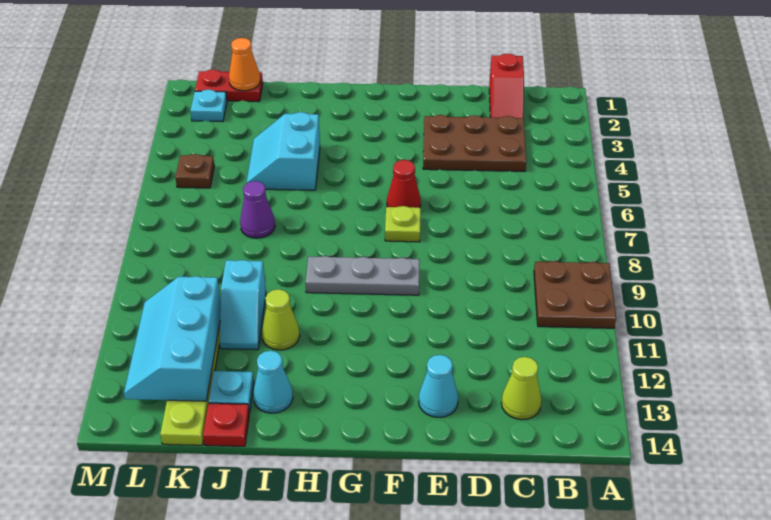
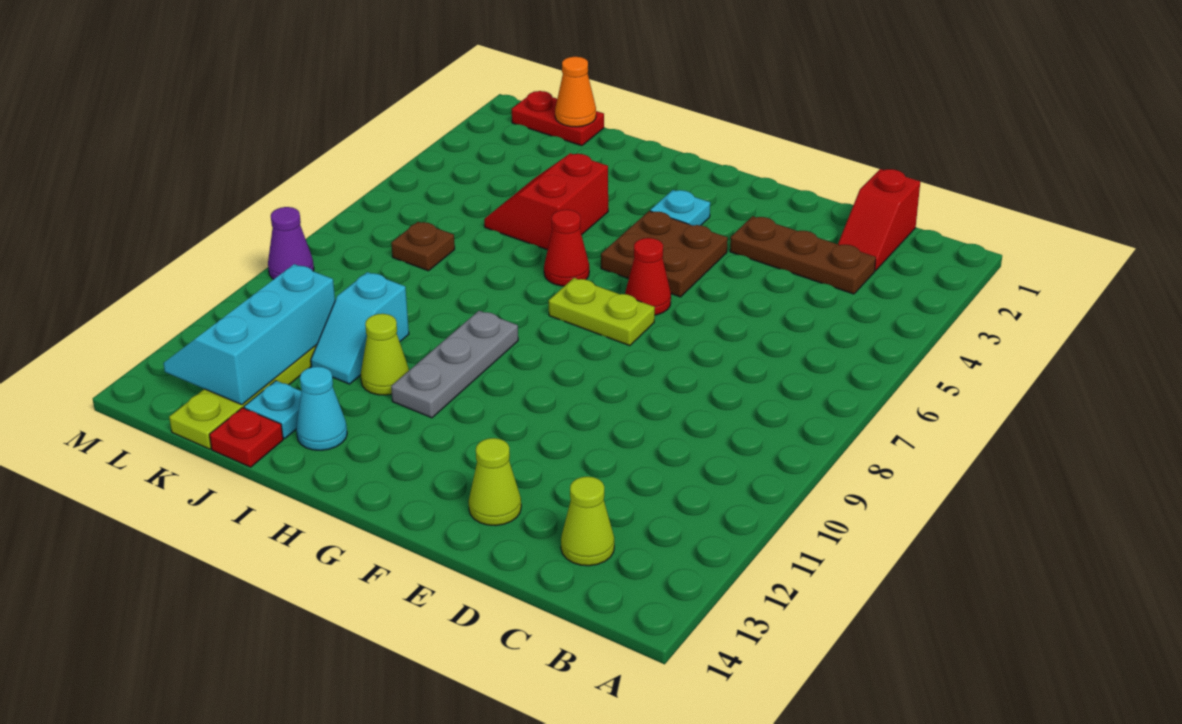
brown plate A9:B10 level 1 -> brown plate F4:G5 level 1
brown plate C3:E4 level 1 -> brown plate C3:E3 level 1
cyan cone E13 level 1 -> lime cone E13 level 1
lime plate F7 level 1 -> lime plate F7:G7 level 1
grey plate F9:H9 level 1 -> grey plate H9:H11 level 1
none -> red cone H6 level 1
cyan slope I4:J5 level 1 top I -> red slope I4:J5 level 1 top I
purple cone J7 level 1 -> purple cone M9 level 1
cyan plate L2 level 1 -> cyan plate G3 level 1
brown plate L5 level 1 -> brown plate K7 level 1

